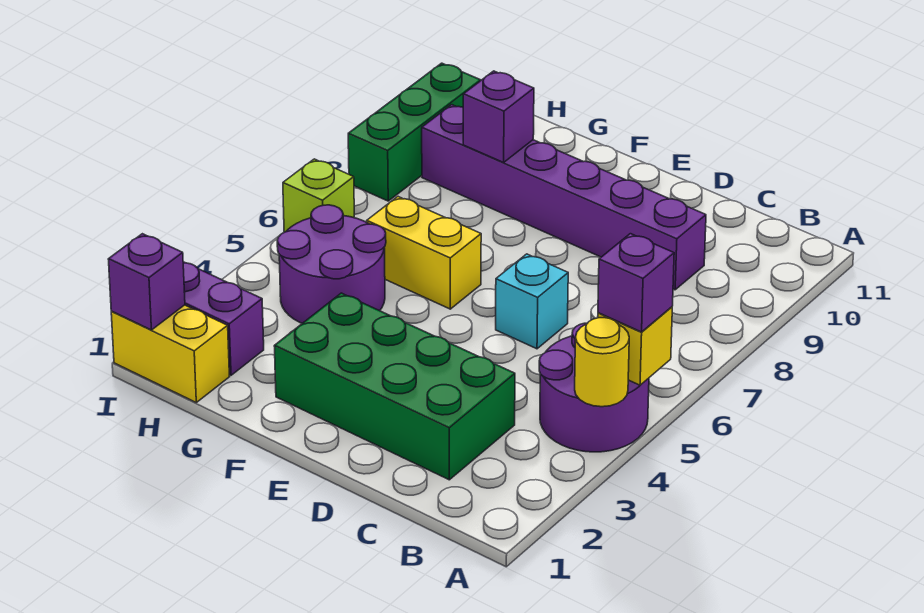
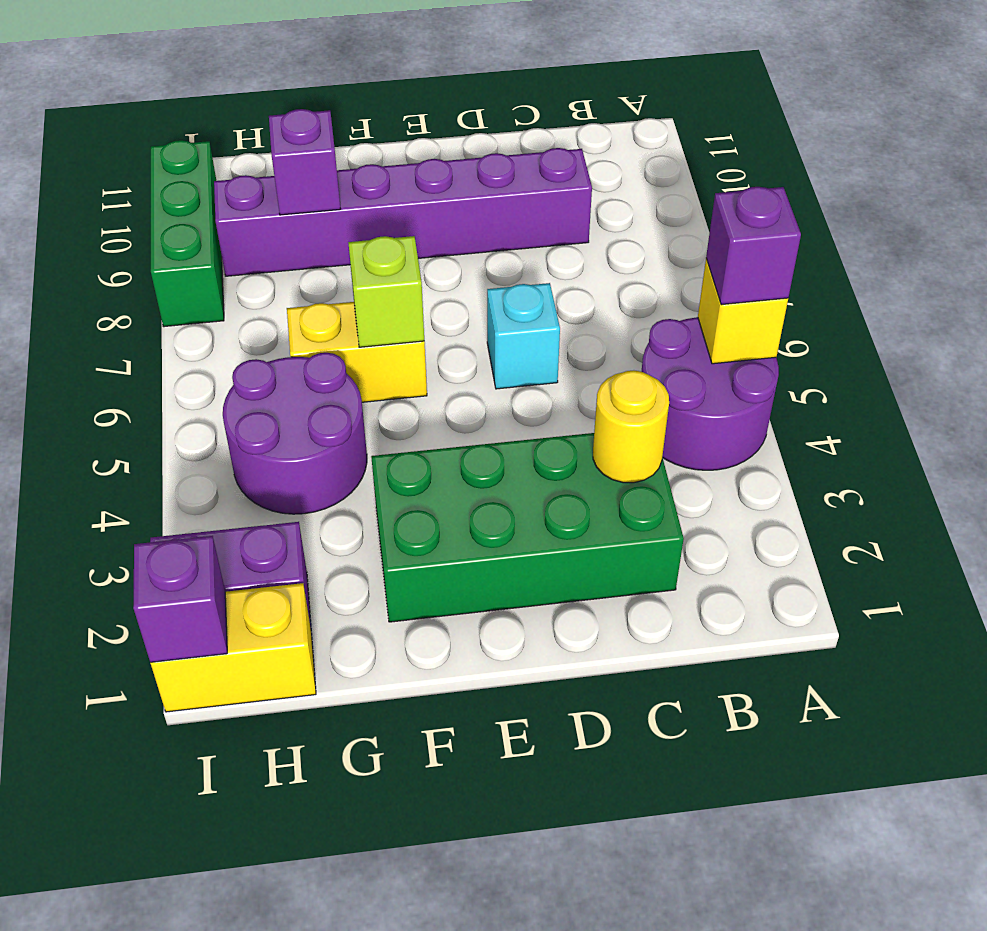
yellow round brick A4 level 2 -> yellow round brick C3 level 2
lime brick I6 level 1 -> lime brick F6 level 2

